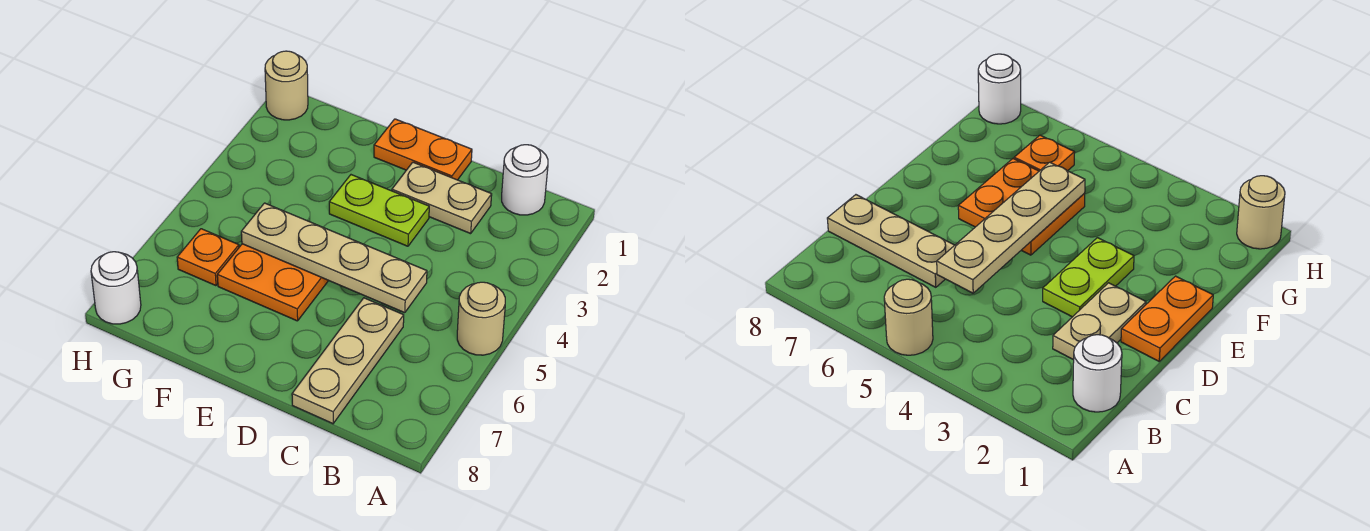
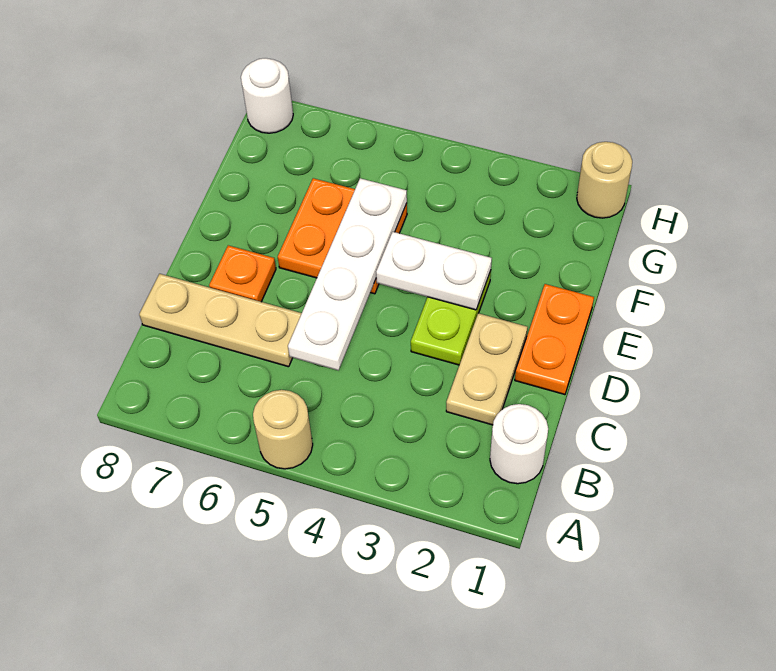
tan plate C5:F5 level 2 -> white plate C5:F5 level 2
none -> white plate E3:E4 level 2
orange plate G6 level 1 -> orange plate D7 level 1

